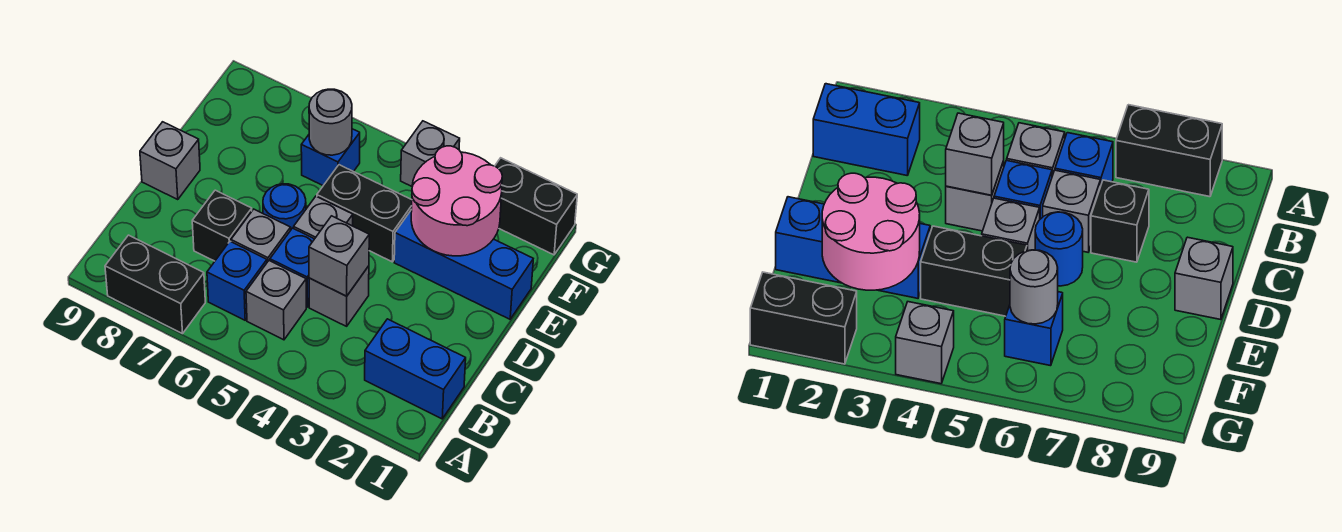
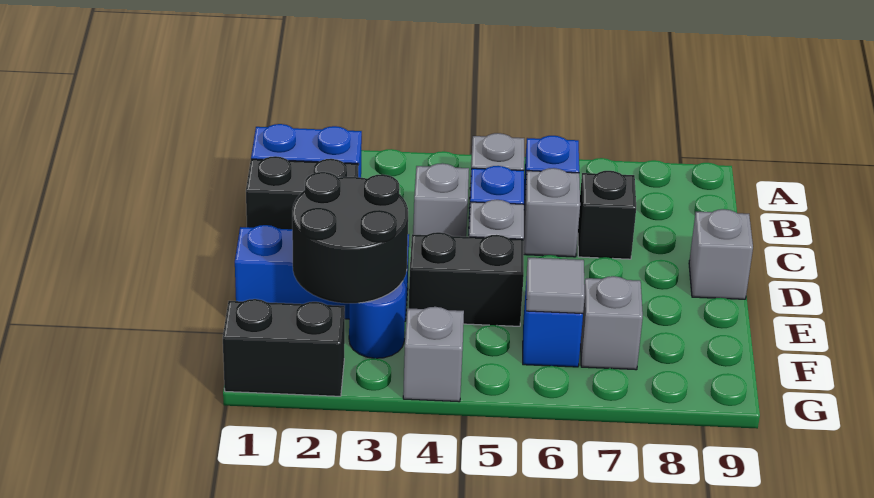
black brick A7:A8 level 1 -> black brick C1:C2 level 1
grey brick C4 level 2 -> grey brick F7 level 1
blue round brick D6 level 1 -> blue round brick F3 level 1
pink round brick E2:F3 level 2 -> black round brick E2:F3 level 2
grey round brick F6 level 2 -> grey tile F6 level 2

